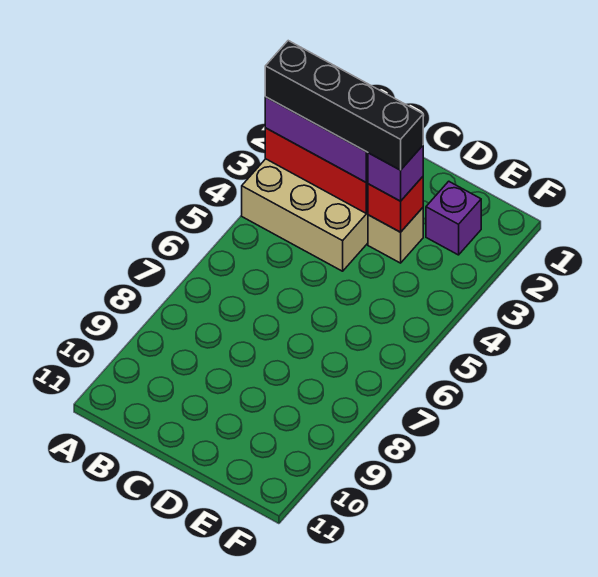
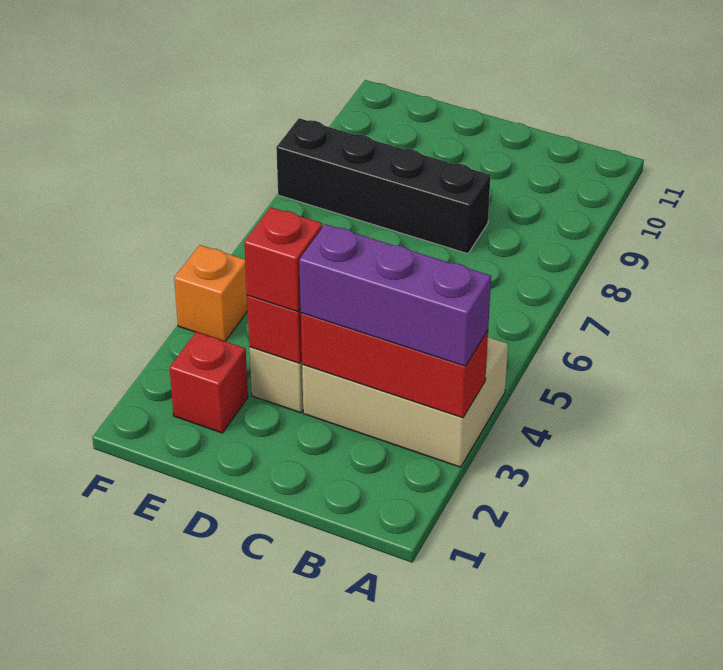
black brick A3:D3 level 4 -> black brick C8:F8 level 1
purple brick D3 level 3 -> red brick D3 level 3
purple brick E2 level 1 -> red brick E2 level 1
none -> orange brick F4 level 1

